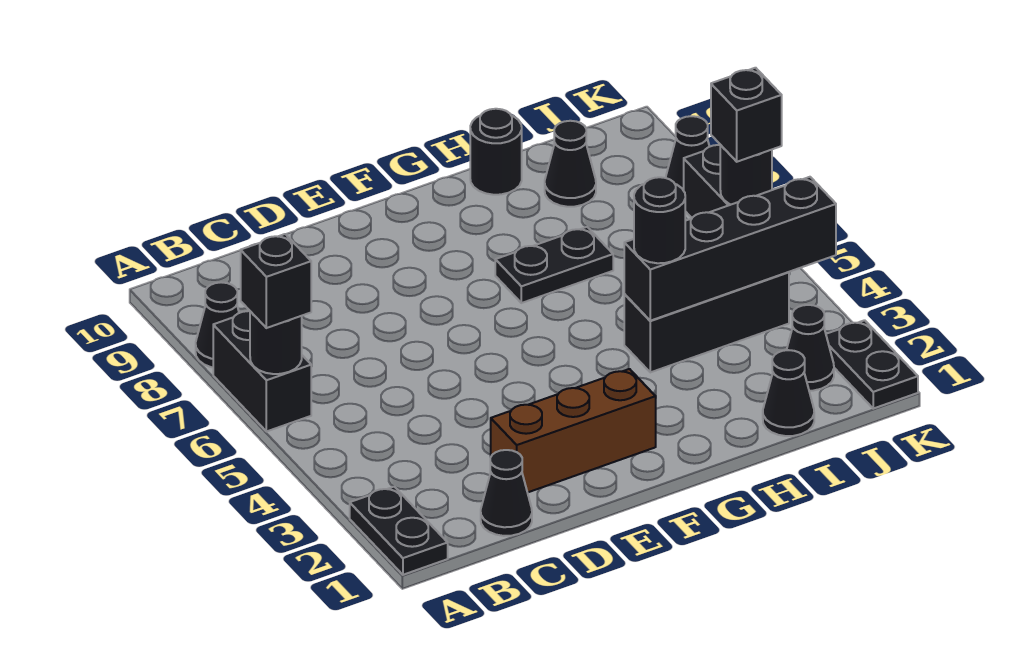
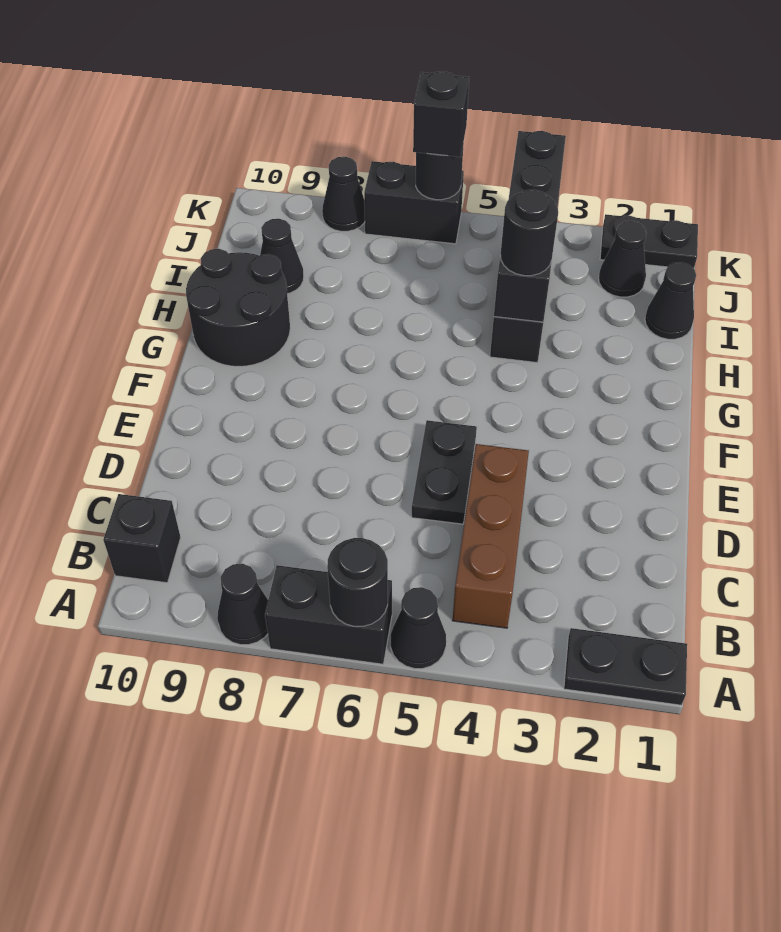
black brick A6 level 3 -> black brick B10 level 1
black cone C1 level 1 -> black cone A5 level 1
brown brick D2:F2 level 1 -> brown brick B4:D4 level 1
black plate G7:H7 level 1 -> black plate D5:E5 level 1
black round brick H10 level 1 -> black round brick G9:H10 level 1

